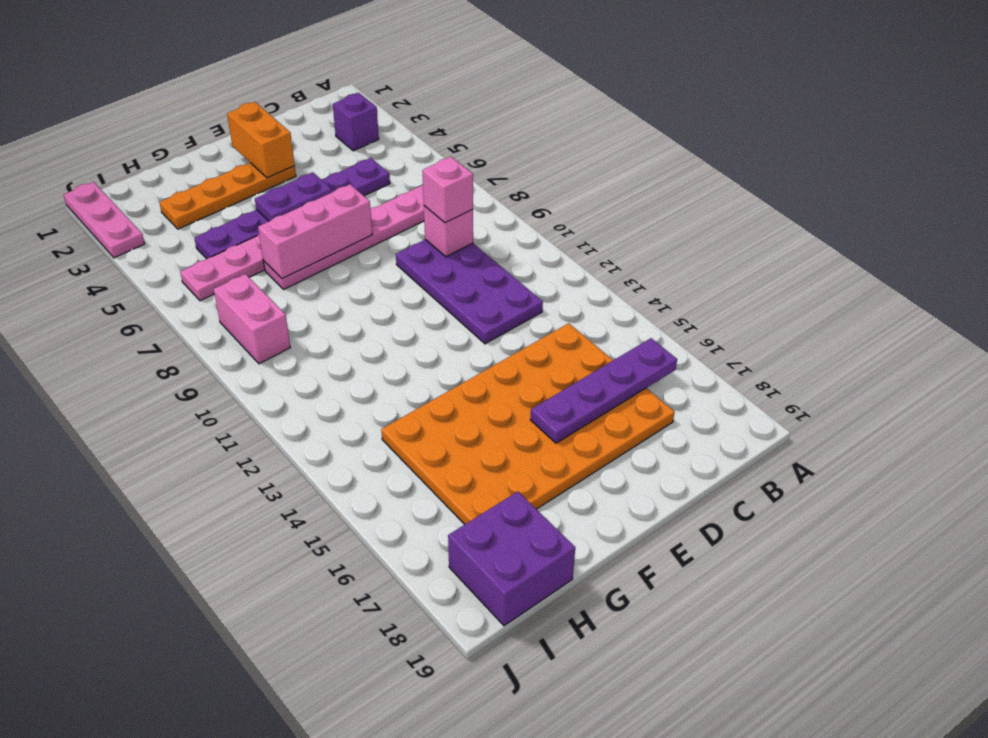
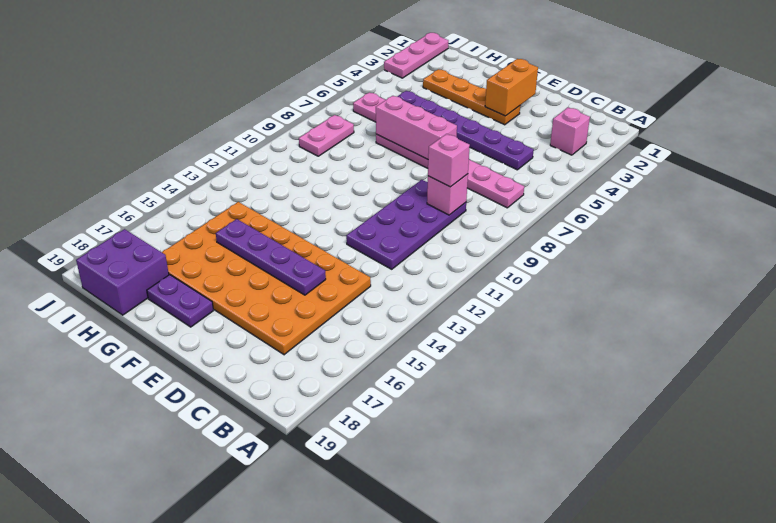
purple brick B3 level 1 -> pink brick B3 level 1
purple plate B16:E16 level 2 -> purple plate D15:G15 level 2
purple plate E5:F5 level 2 -> purple plate F18:G18 level 1
pink brick I8:I9 level 1 -> pink plate I8:I9 level 1

